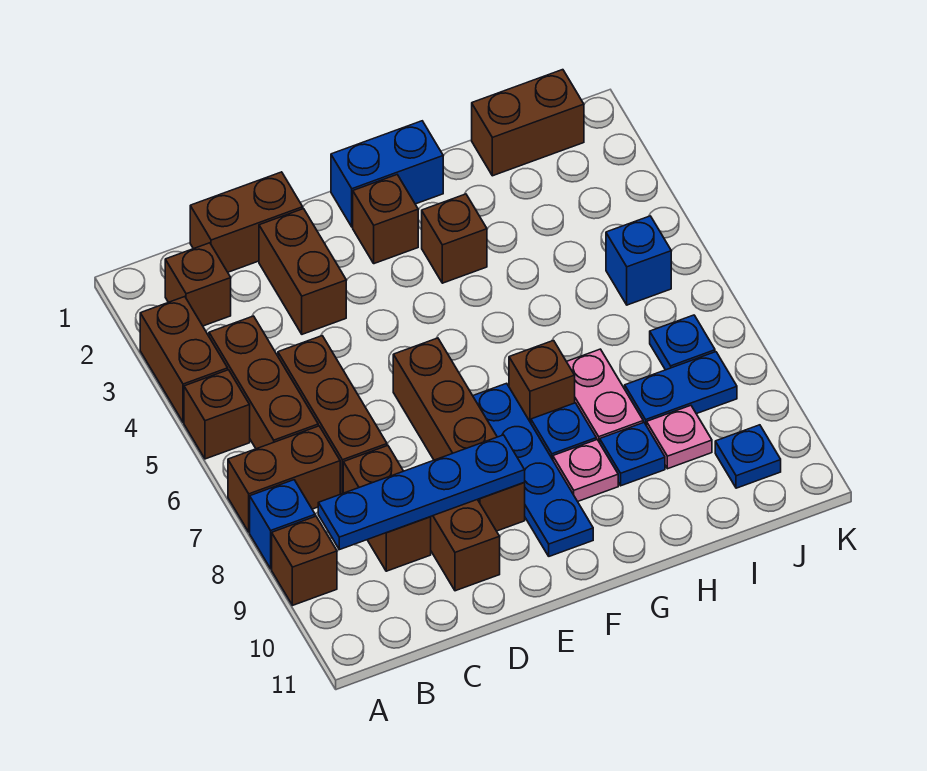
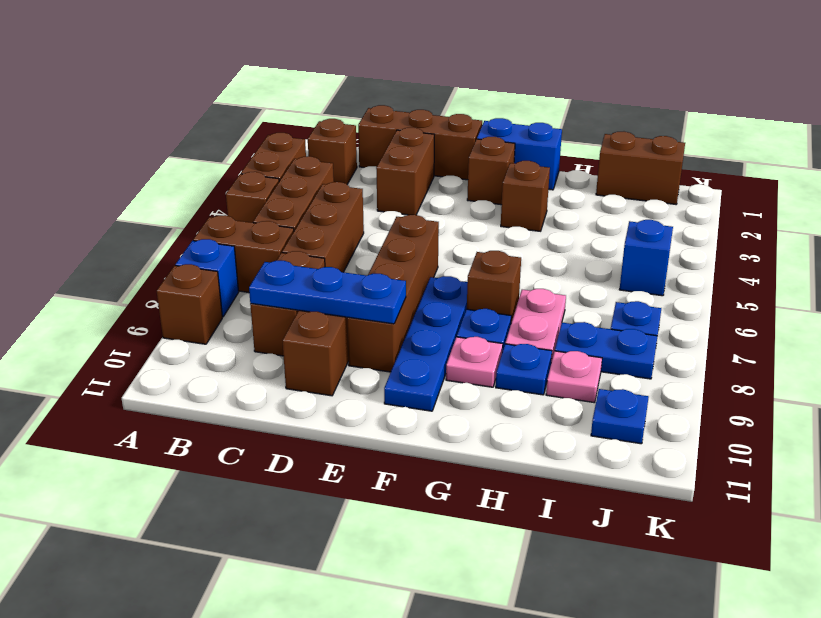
blue plate B9:E9 level 2 -> blue plate C9:E9 level 2
brown brick C1:D1 level 1 -> brown brick C1:E1 level 1

